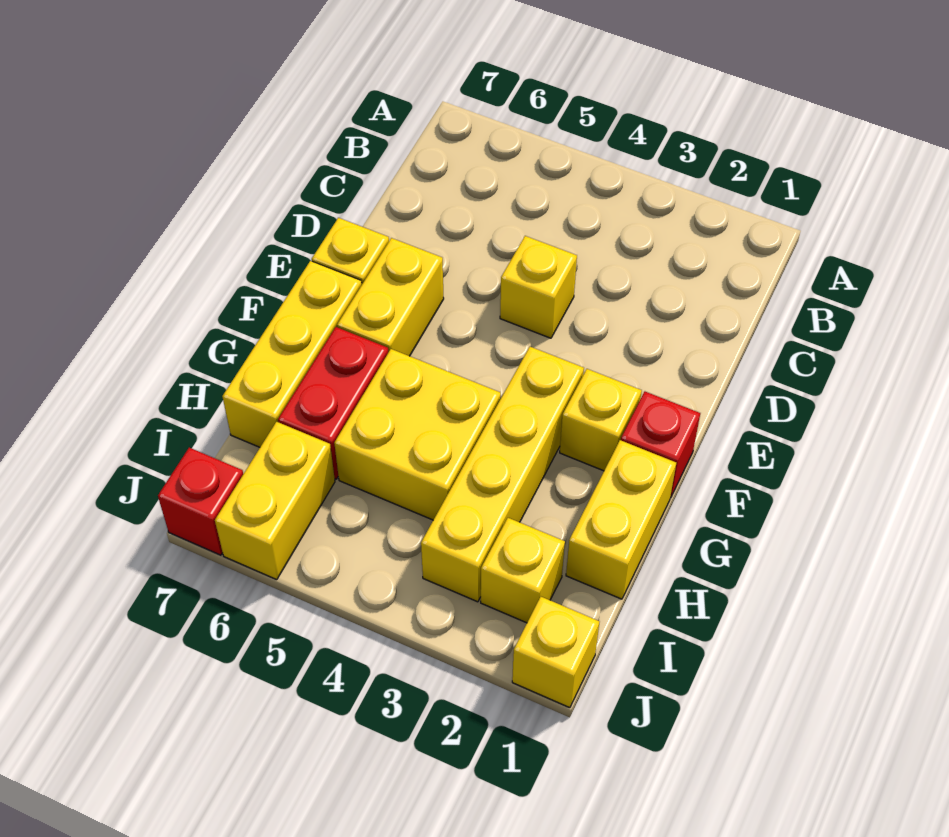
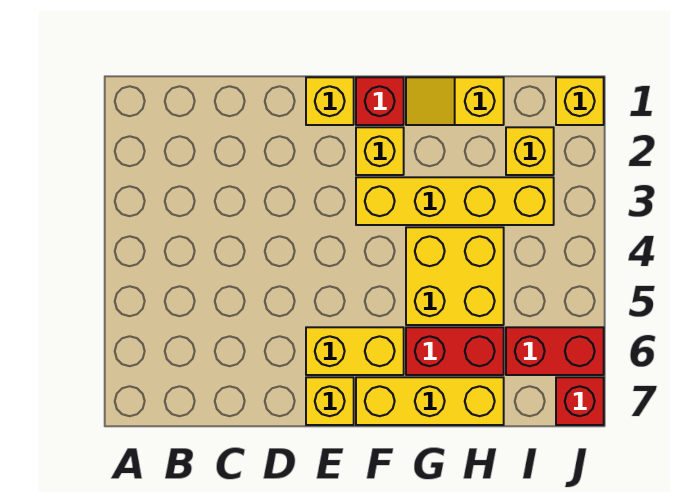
yellow brick D4 level 1 -> yellow brick E1 level 1
yellow brick G1:H1 level 1 -> yellow slope G1:H1 level 1 top H
yellow brick I6:J6 level 1 -> red brick I6:J6 level 1

